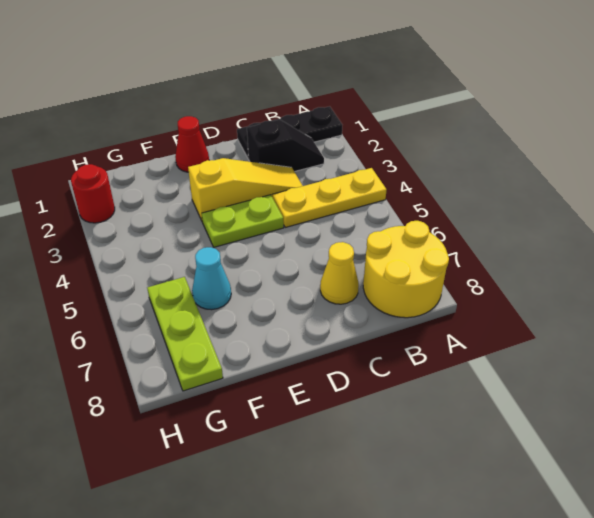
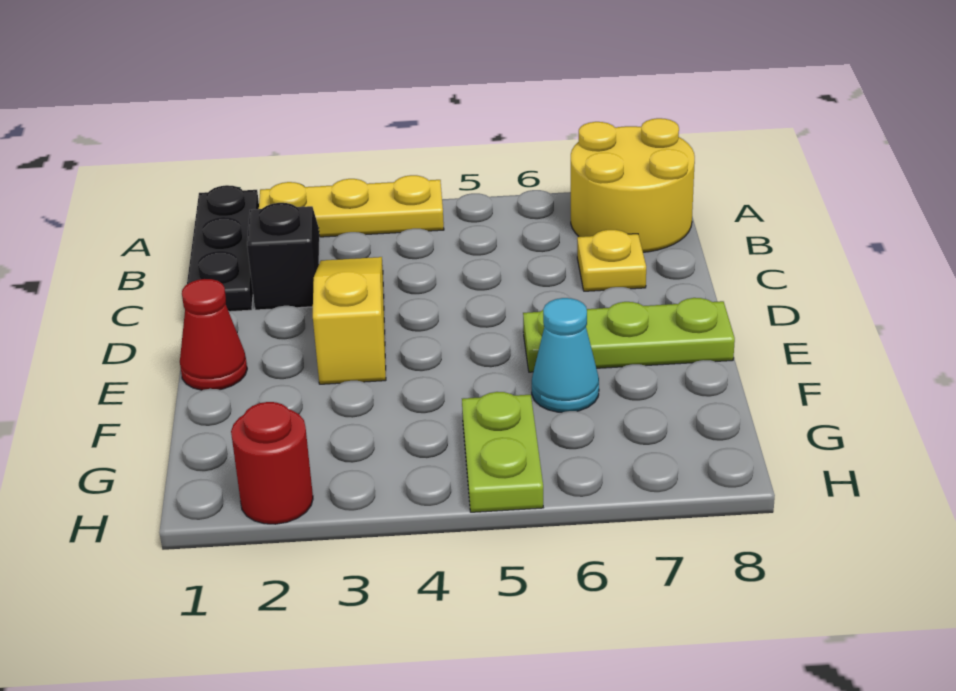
yellow plate A4:C4 level 1 -> yellow plate A2:A4 level 1
yellow cone C7 level 1 -> yellow plate C7 level 1
lime plate D4:E4 level 1 -> lime plate G5:H5 level 1
lime plate G6:G8 level 1 -> lime plate E6:E8 level 1

